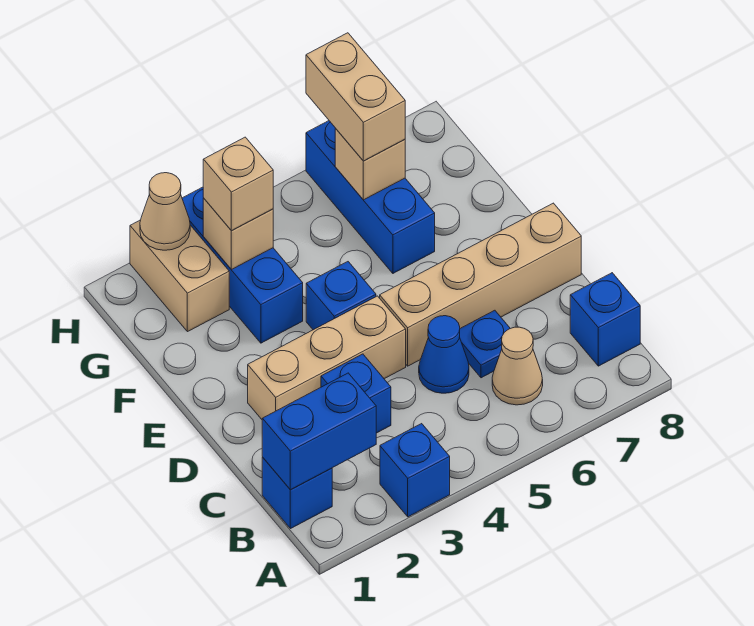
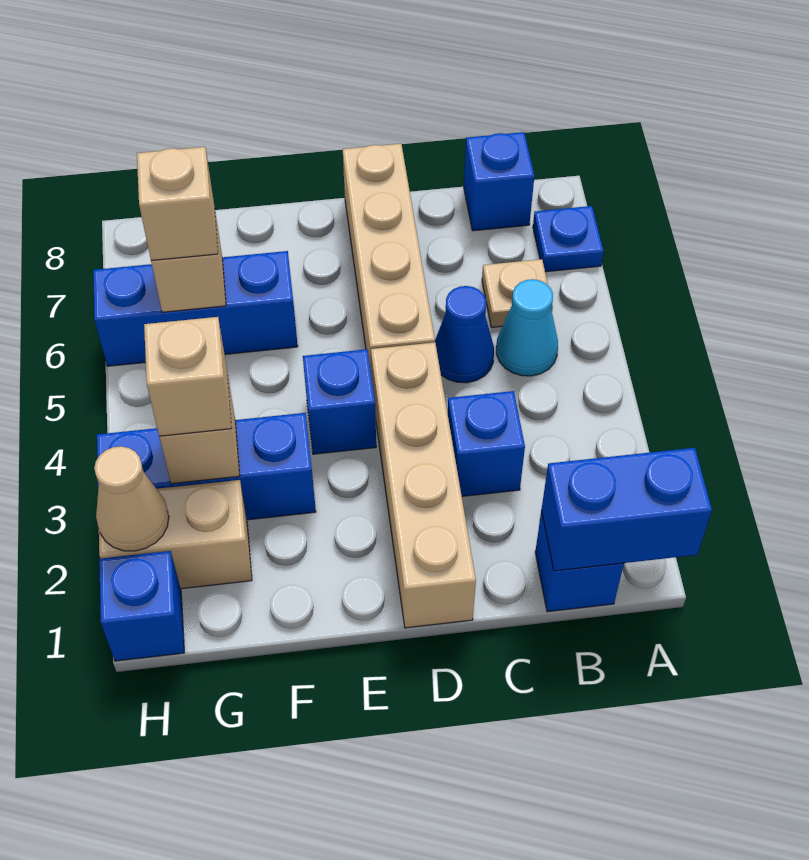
blue brick A3 level 1 -> blue brick H1 level 1
blue brick B1:B2 level 2 -> blue brick A1:B1 level 2
none -> cyan cone B5 level 1
tan cone B6 level 1 -> tan plate B6 level 1
blue plate C6 level 1 -> blue plate A7 level 1
tan brick D2:D4 level 1 -> tan brick D1:D4 level 1
tan brick G6:H6 level 3 -> tan brick G6 level 3

